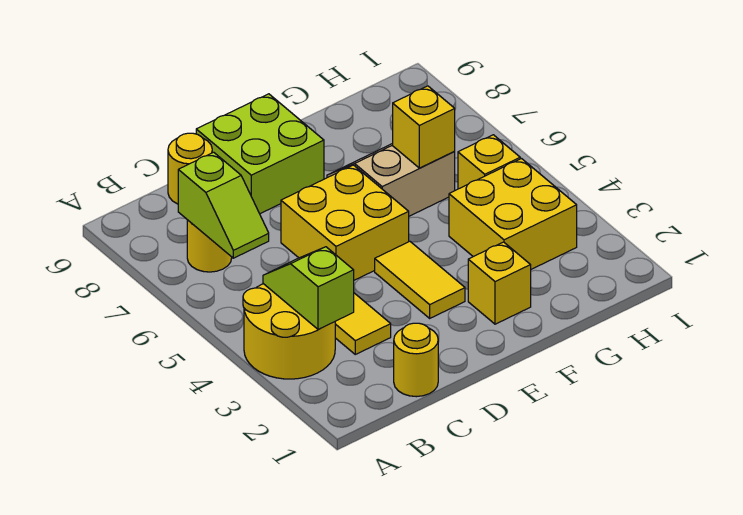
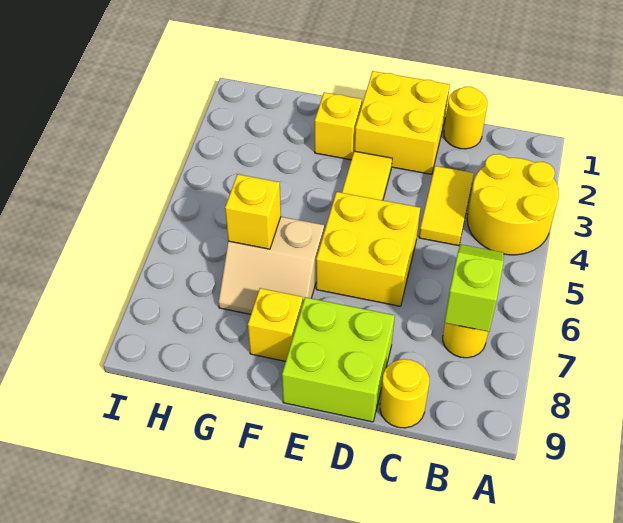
lime slope B3:B4 level 2 top 3 -> none
yellow brick G3:H4 level 1 -> yellow brick D1:E2 level 1
yellow brick H5 level 1 -> yellow brick F8 level 1

